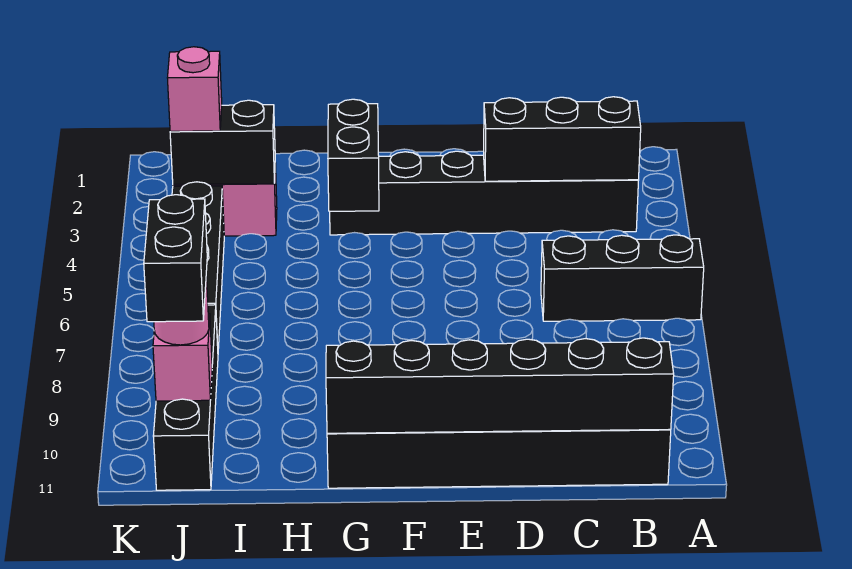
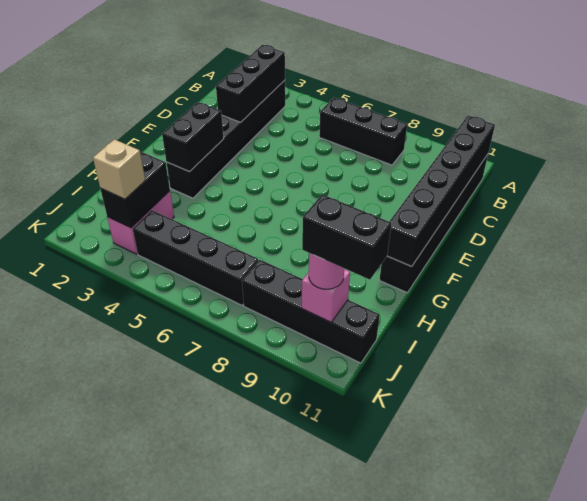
black brick A6:C6 level 1 -> black brick B6:B8 level 1
black brick G3:G4 level 2 -> black brick F3:G3 level 2
pink brick J3 level 3 -> tan brick J3 level 3

